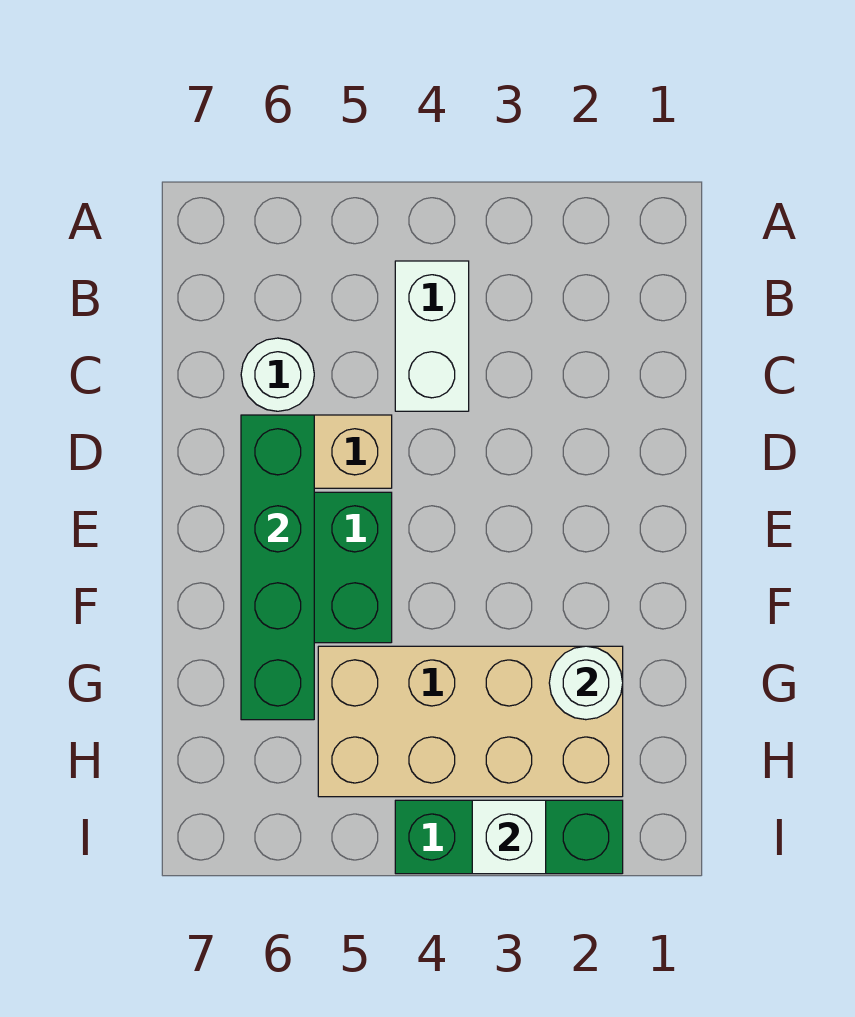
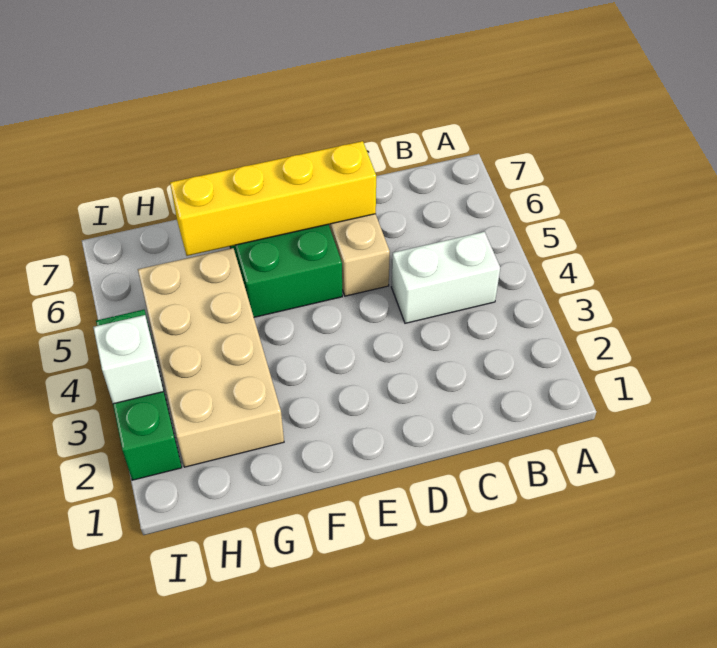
white round brick C6 level 1 -> none
green brick D6:G6 level 2 -> yellow brick D6:G6 level 2
white round brick G2 level 2 -> none

